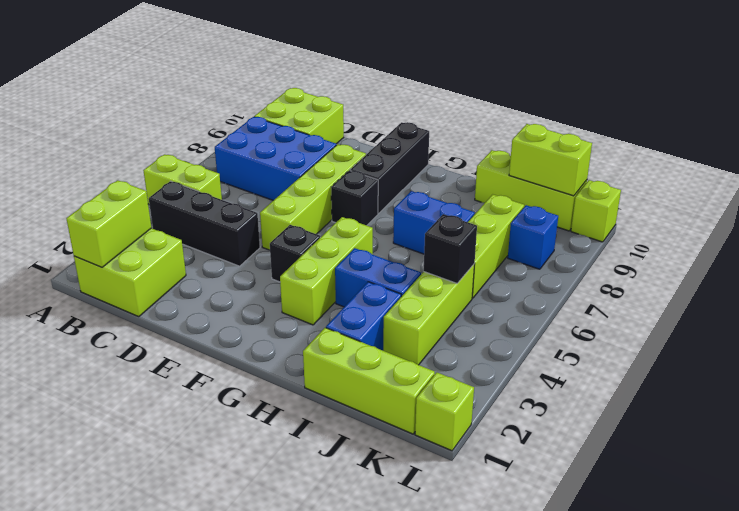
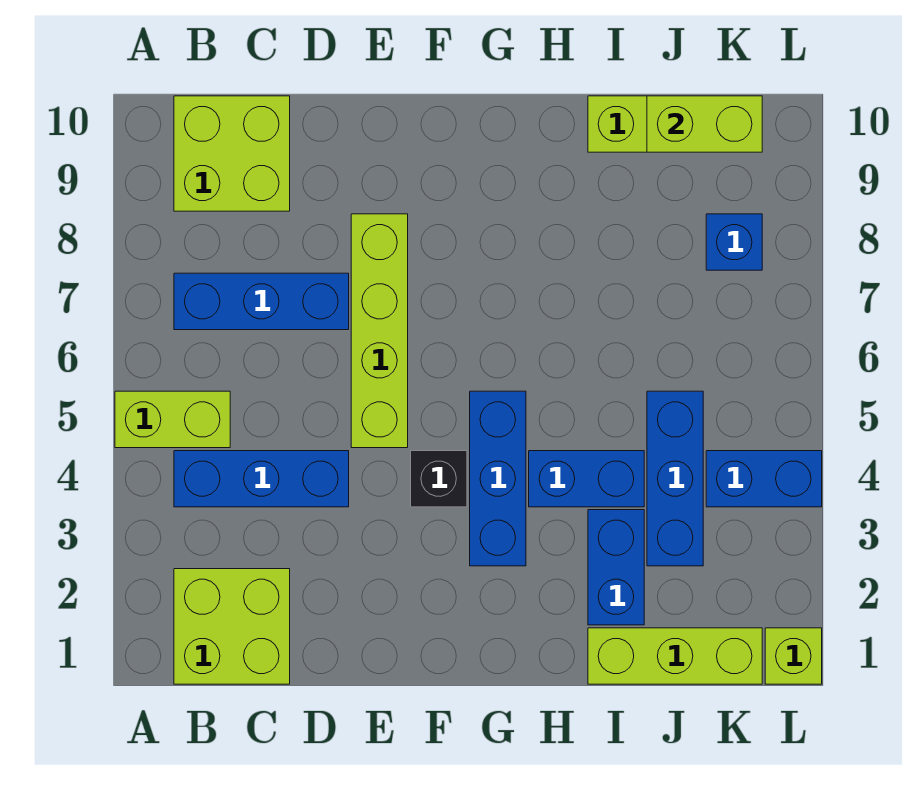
lime brick B1:B2 level 2 -> none
black brick B4:D4 level 1 -> blue brick B4:D4 level 1
blue brick B7:D8 level 1 -> blue brick B7:D7 level 1
black brick F7 level 1 -> none
black brick F8:F10 level 1 -> none
lime brick G3:G5 level 1 -> blue brick G3:G5 level 1
blue brick H7:I7 level 1 -> blue brick K4:L4 level 1
lime brick J3:J5 level 1 -> blue brick J3:J5 level 1
black brick J5 level 2 -> none
lime brick J6:J8 level 1 -> none
lime brick L10 level 1 -> none

